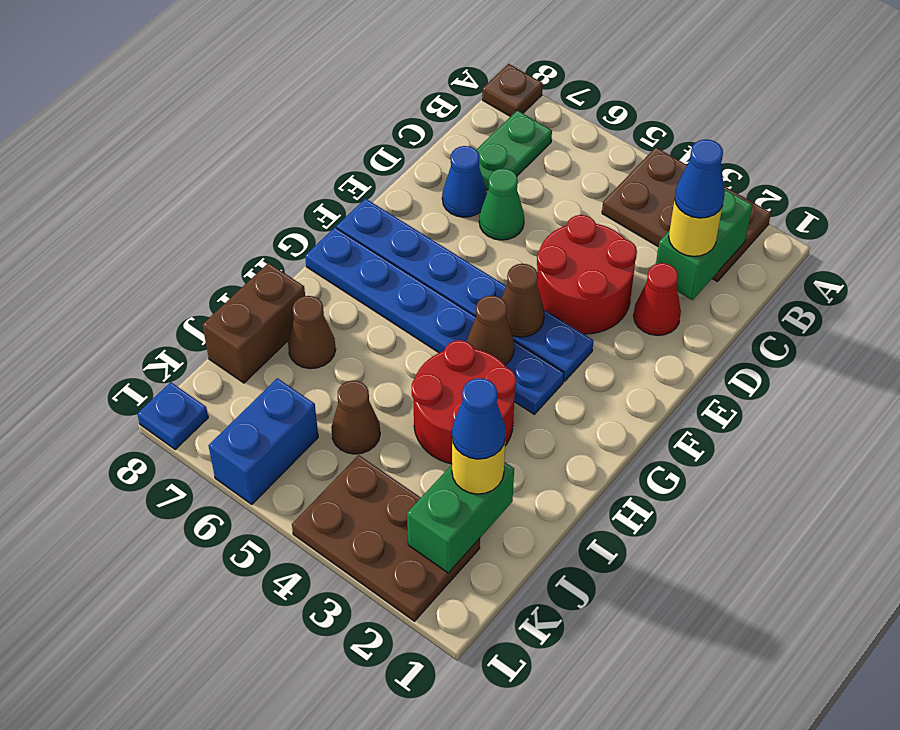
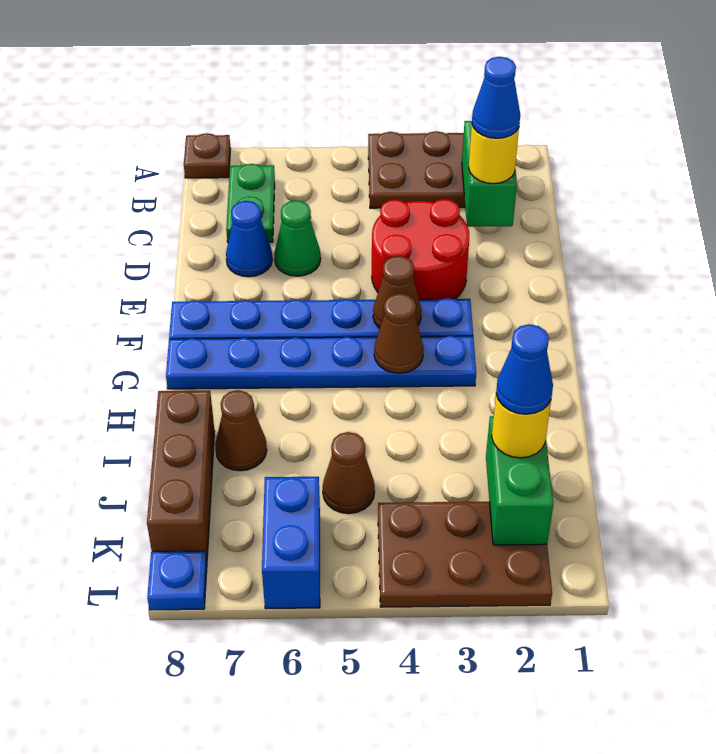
red cone D2 level 1 -> none
red round brick H3:I4 level 1 -> none
brown brick I8:J8 level 1 -> brown brick I8:K8 level 1

